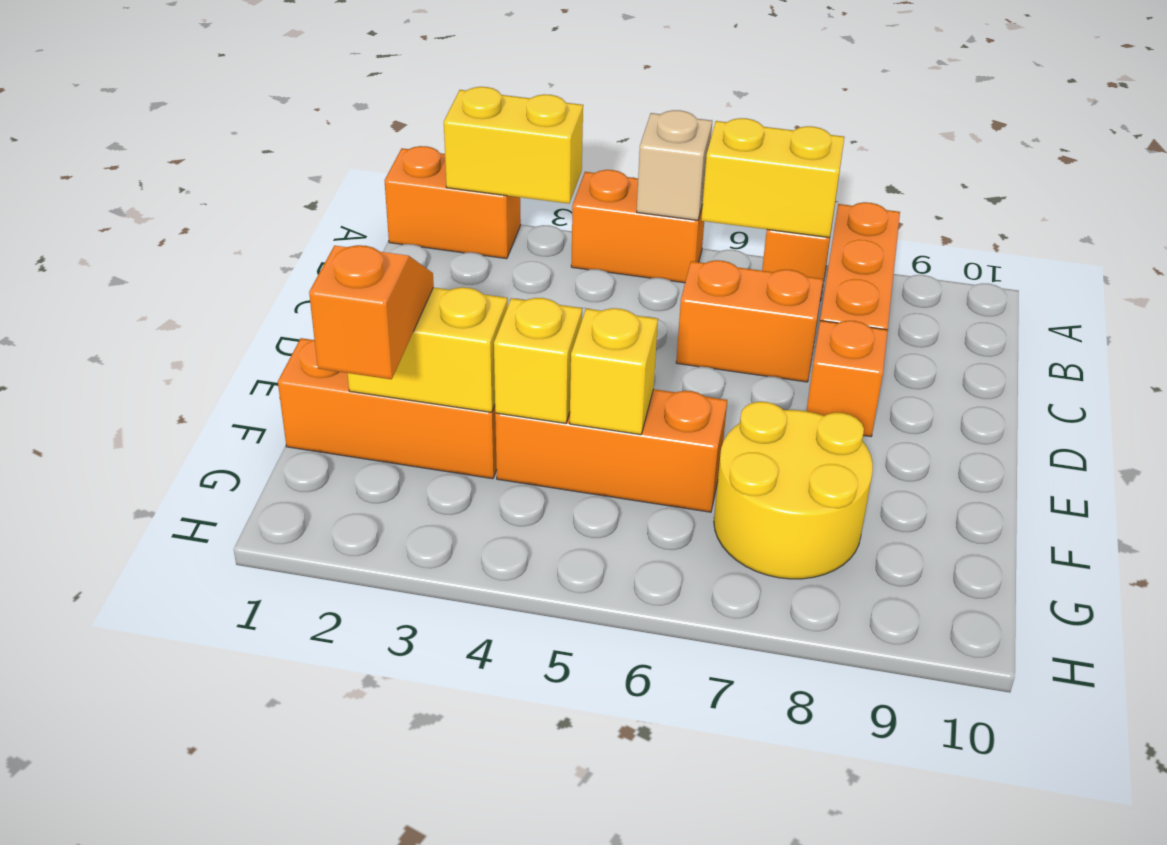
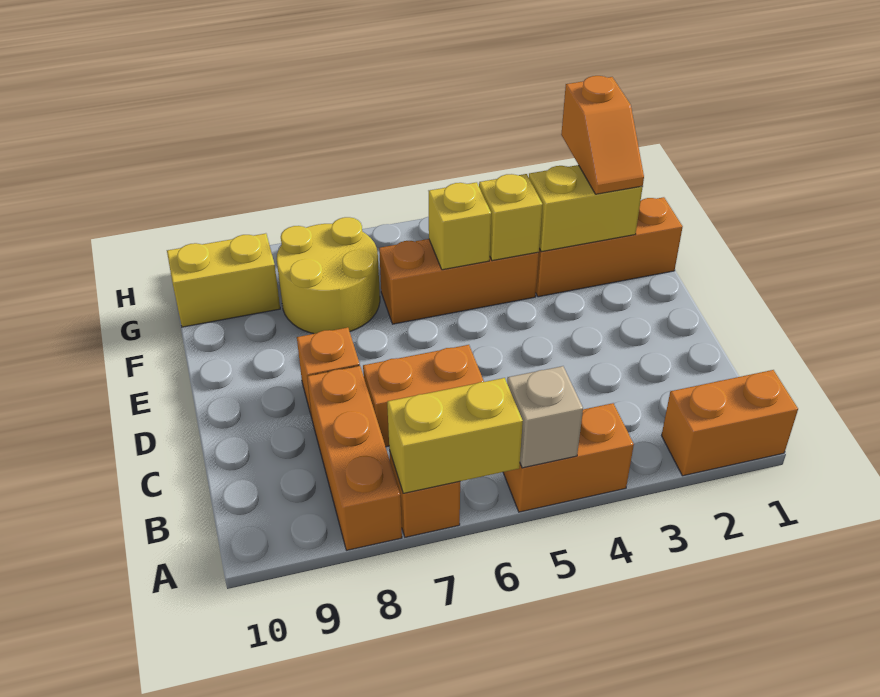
yellow brick A2:A3 level 2 -> yellow brick G9:G10 level 1

